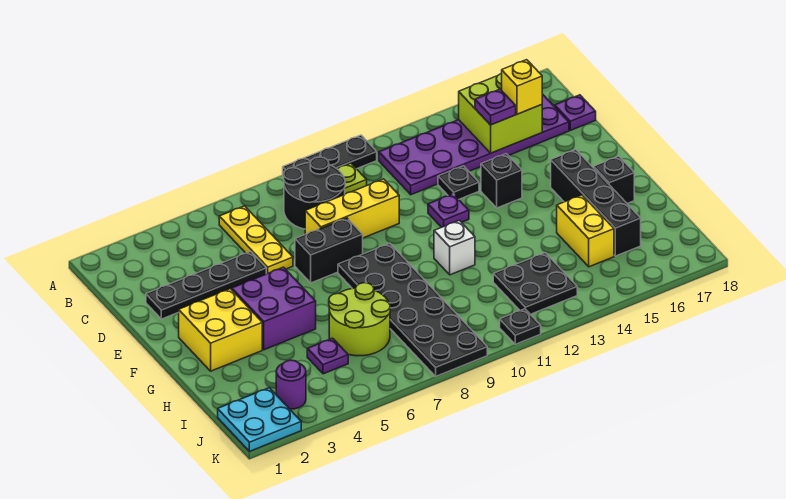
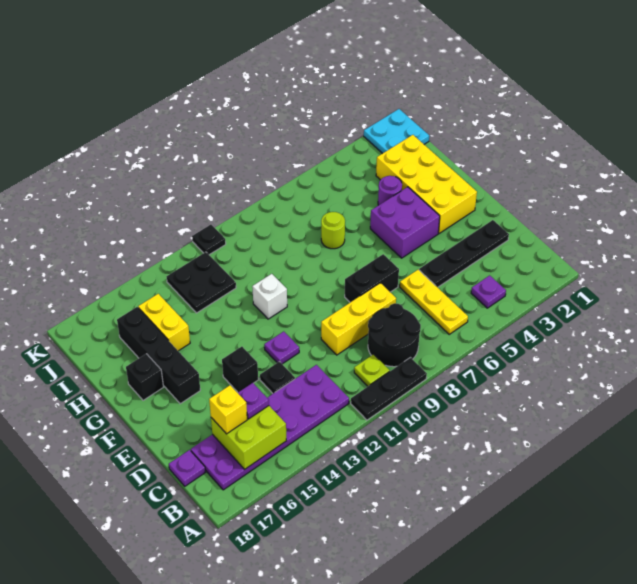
yellow brick F2:G3 level 1 -> yellow brick F2:I3 level 1
black plate F8:K9 level 1 -> none
lime round brick H6:I7 level 1 -> lime round brick H7 level 1
purple plate I5 level 1 -> purple plate B4 level 1
purple round brick J3 level 1 -> purple round brick H4 level 1

